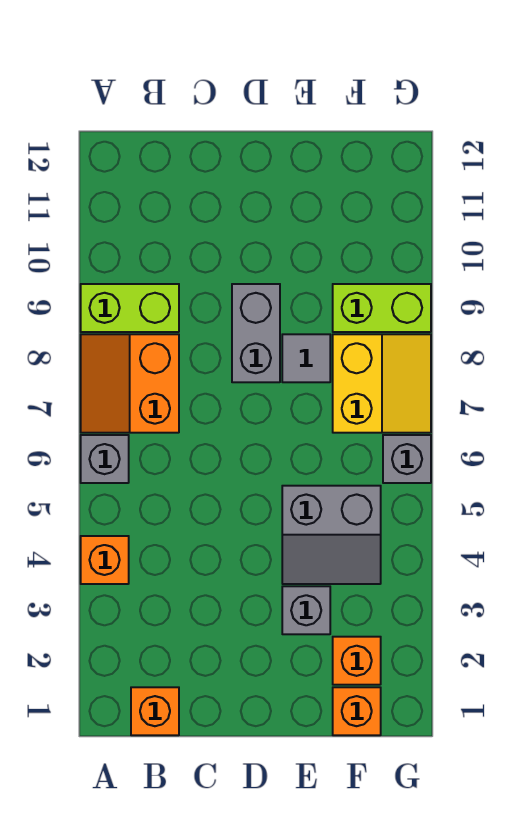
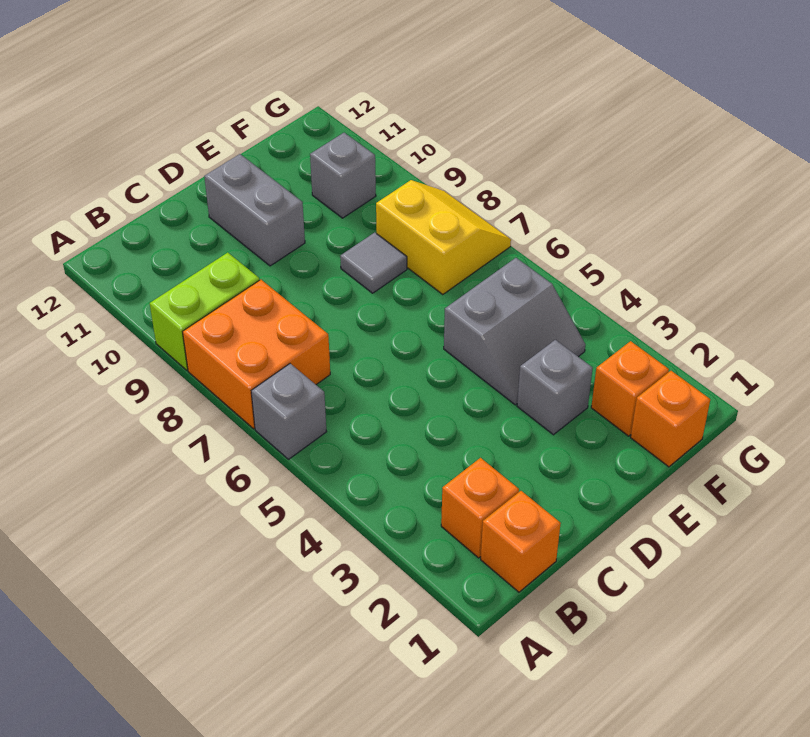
orange brick A4 level 1 -> orange brick B2 level 1
orange slope A7:B8 level 1 top B -> orange brick A7:B8 level 1
grey brick D8:D9 level 1 -> grey brick D10:D11 level 1
lime brick F9:G9 level 1 -> none
grey brick G6 level 1 -> grey brick F10 level 1

